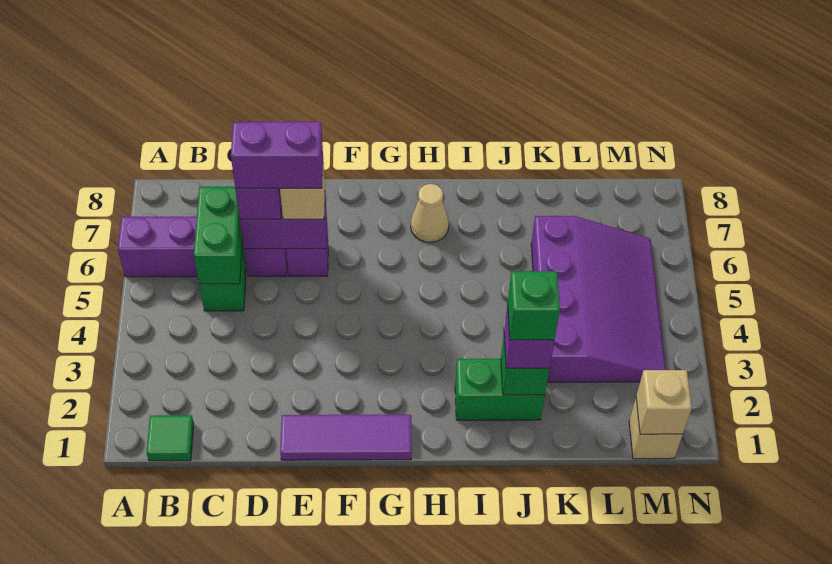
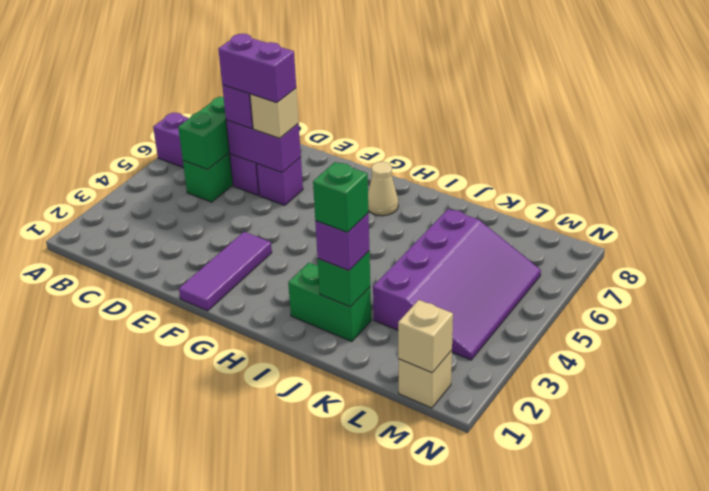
green tile B1 level 1 -> none
purple tile E1:G1 level 1 -> purple tile F1:F3 level 1

